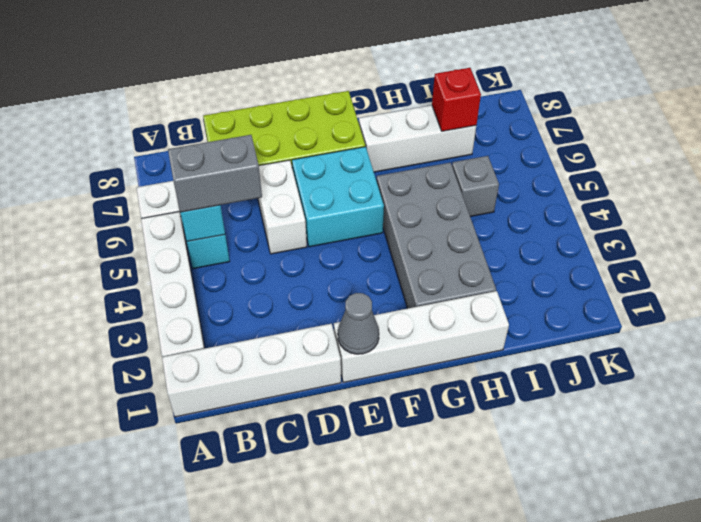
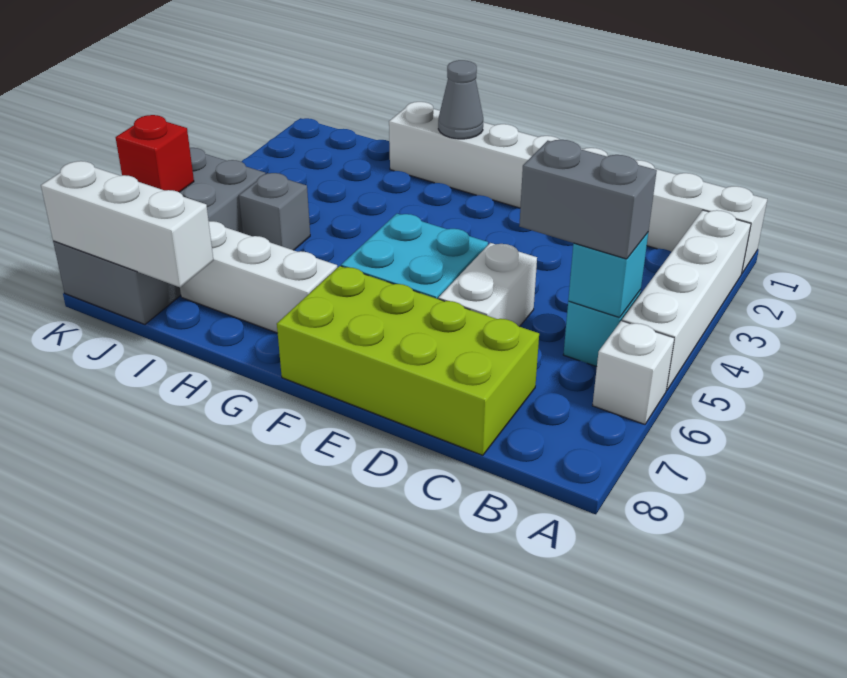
grey cone E1 level 2 -> grey cone G1 level 2
grey brick G2:H5 level 1 -> grey brick J5:K8 level 1
red brick I7 level 2 -> red brick K6 level 2
none -> white brick I8:K8 level 2

